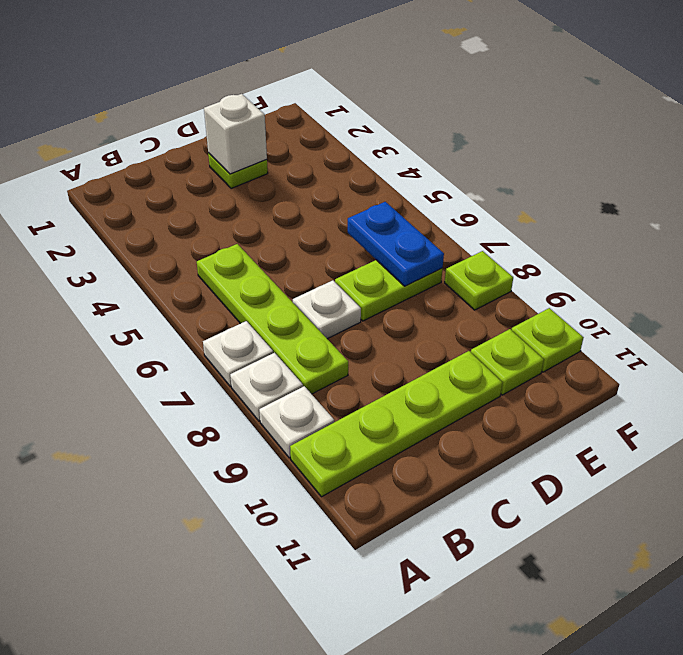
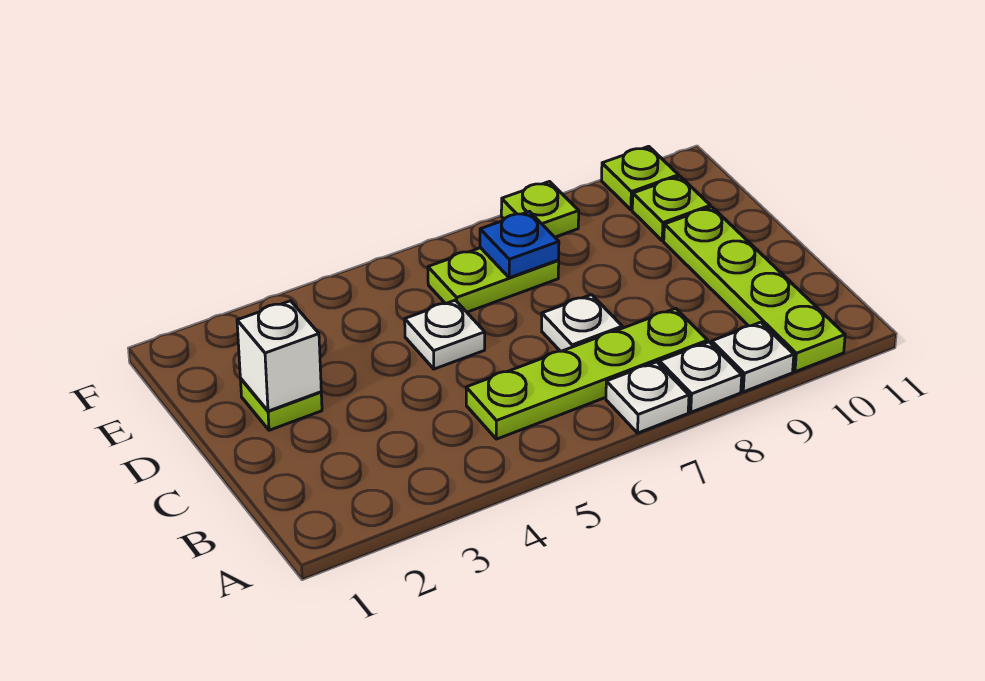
none -> white plate D5 level 1
lime plate D7:E7 level 1 -> lime plate E6:E7 level 1
blue plate E6:E7 level 2 -> blue plate E7 level 2

